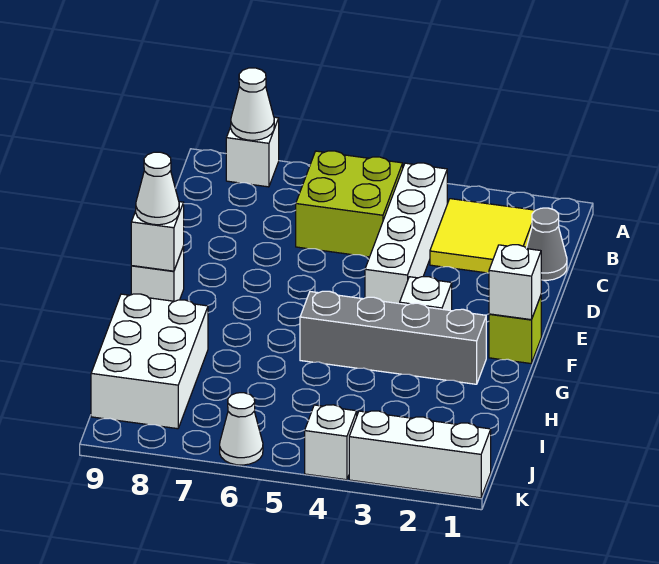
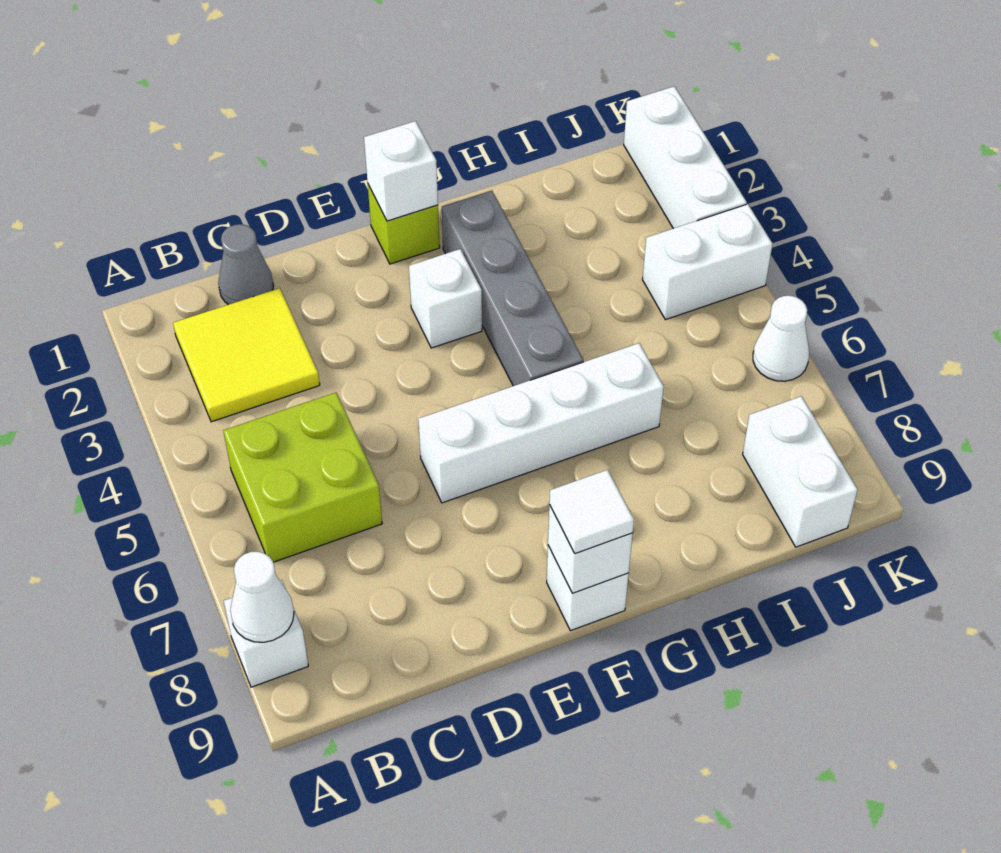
white brick B4:E4 level 1 -> white brick E6:H6 level 1
white cone F9 level 3 -> white tile F9 level 3
white brick H8:J9 level 1 -> white brick J8:J9 level 1
white brick K4 level 1 -> white brick J4:K4 level 1

